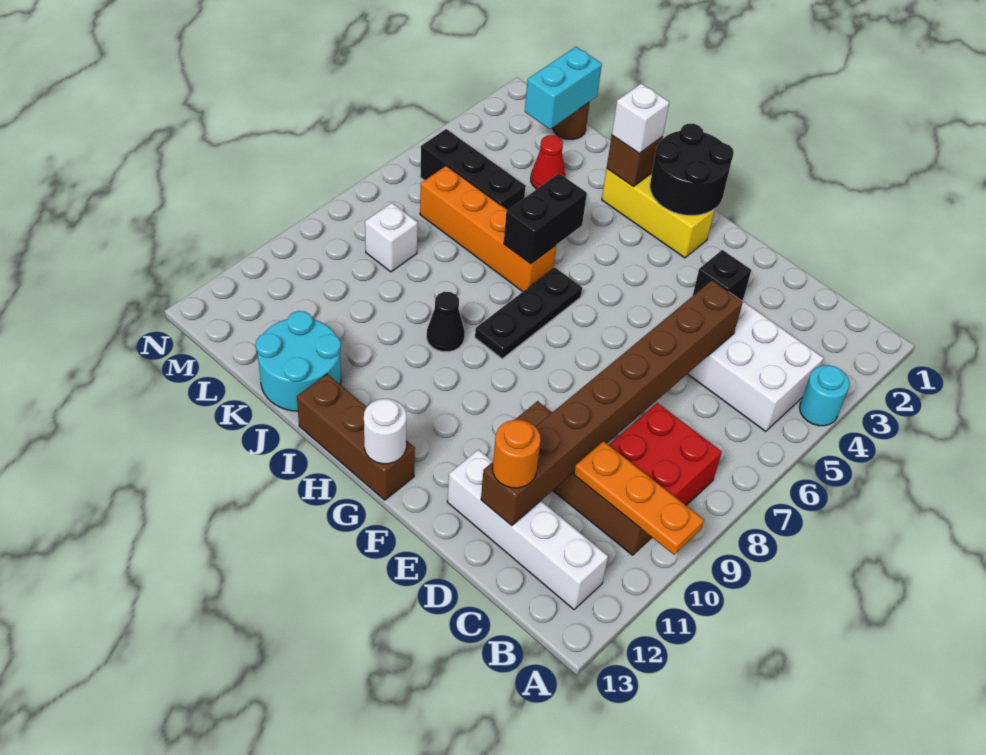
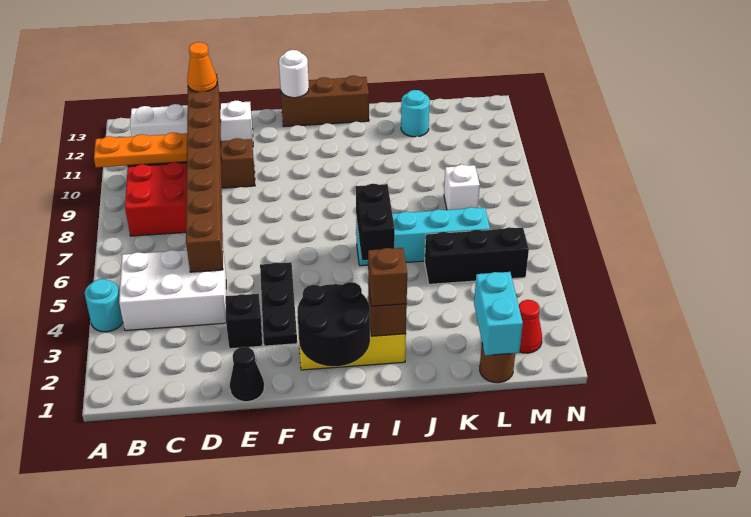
orange round brick D12 level 3 -> orange cone D12 level 3
black plate H6:H8 level 1 -> black plate F3:F5 level 1
white brick I2 level 3 -> brown brick I2 level 3
orange brick I6:L6 level 1 -> cyan brick I6:L6 level 1
black cone I9 level 1 -> black cone E1 level 1
cyan round brick J12:K13 level 1 -> cyan round brick K12 level 1
red cone K3 level 1 -> red cone M2 level 1

